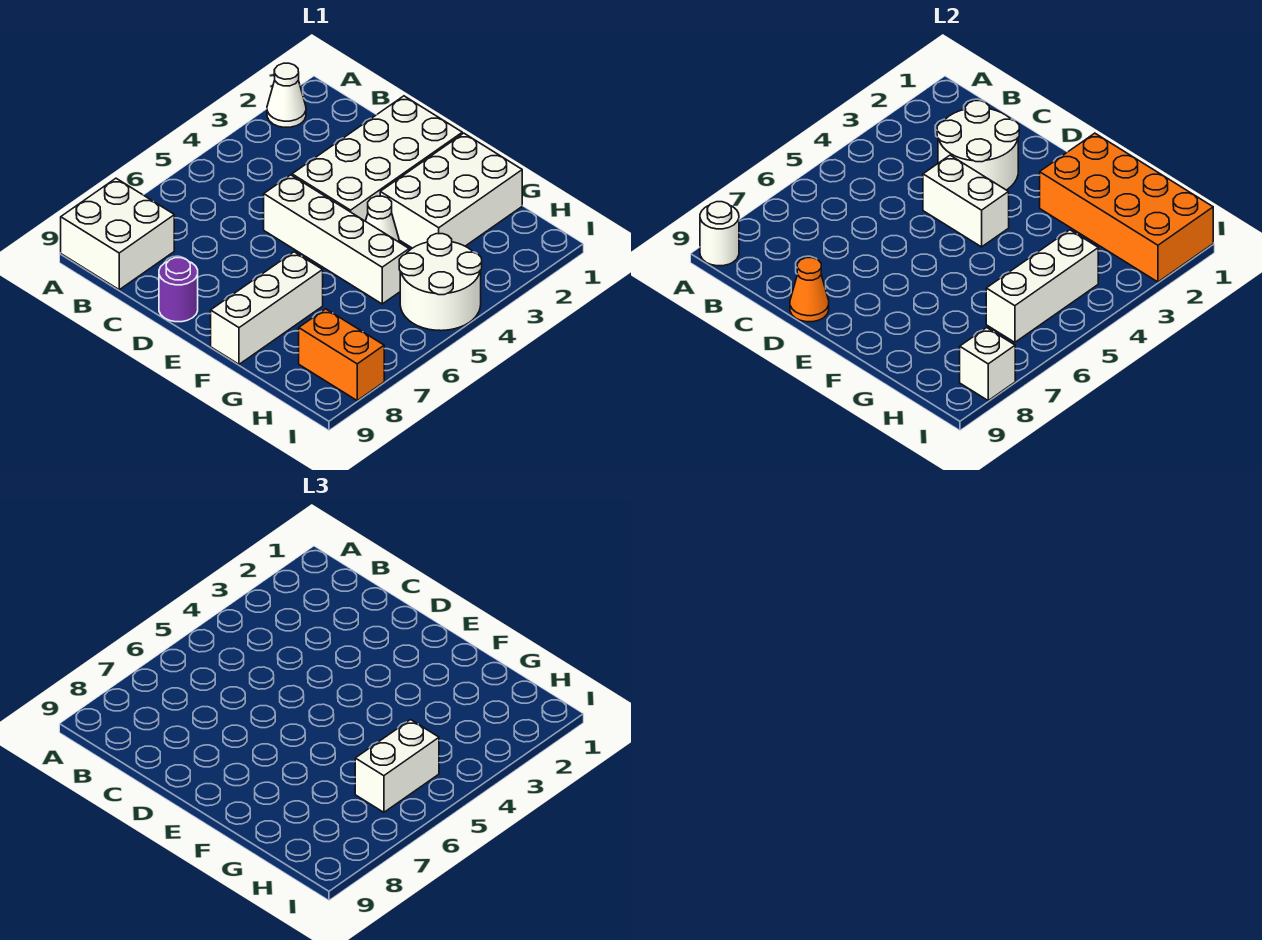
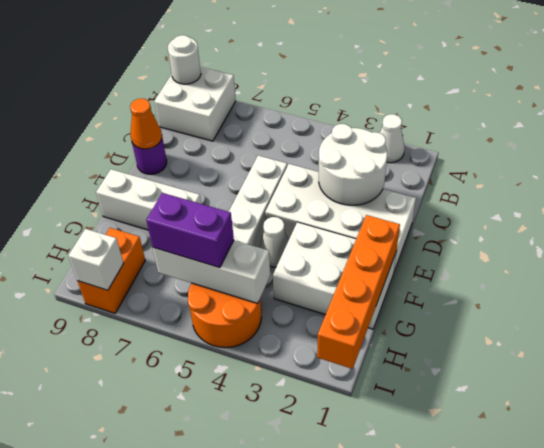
white brick D4:E4 level 2 -> none
orange brick F1:I2 level 2 -> orange brick F1:I1 level 2
white round brick H4:I5 level 1 -> orange round brick H4:I5 level 1
white brick H5:H6 level 3 -> purple brick H5:H6 level 3

